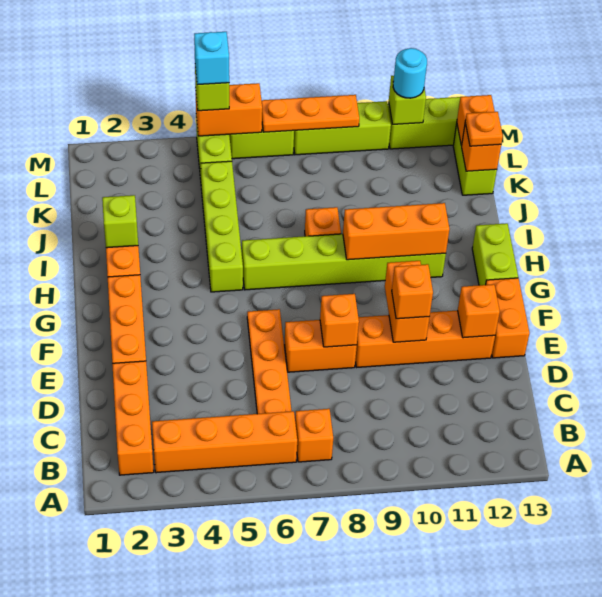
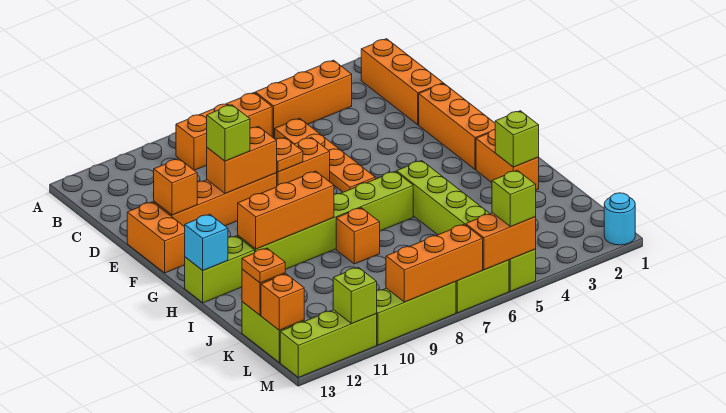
orange brick B3:B6 level 1 -> orange brick B4:B6 level 1
orange brick B7 level 1 -> orange brick B7:B9 level 1
orange brick E8 level 2 -> orange plate E8 level 2
orange brick E10:F10 level 2 -> orange brick E9:E10 level 2
orange brick E10 level 3 -> lime brick E10 level 3
lime brick G13:H13 level 1 -> lime brick H12:H13 level 1
cyan brick M5 level 4 -> cyan brick H13 level 2
orange plate M7:M9 level 2 -> orange brick M7:M9 level 2
cyan round brick M11 level 3 -> cyan round brick M1 level 1

